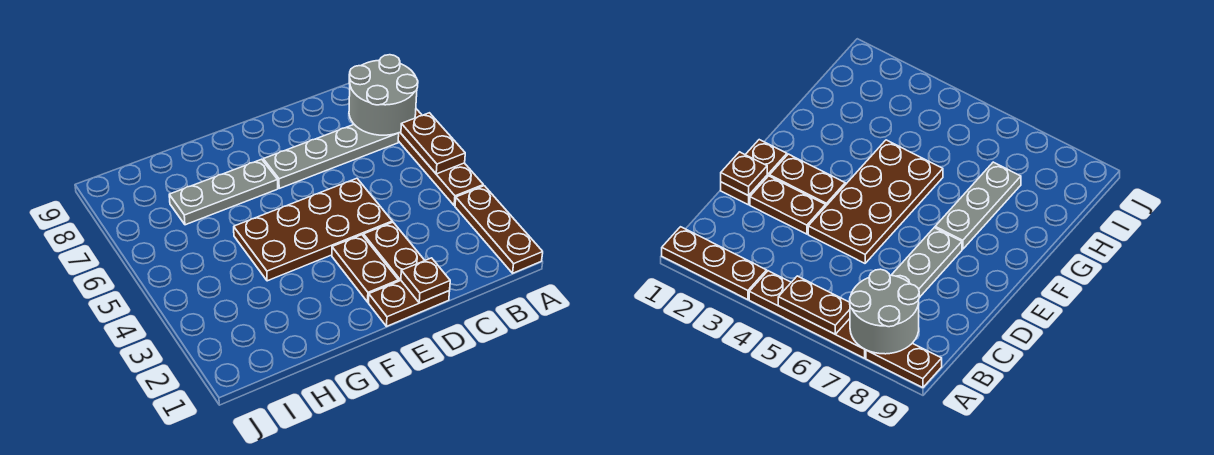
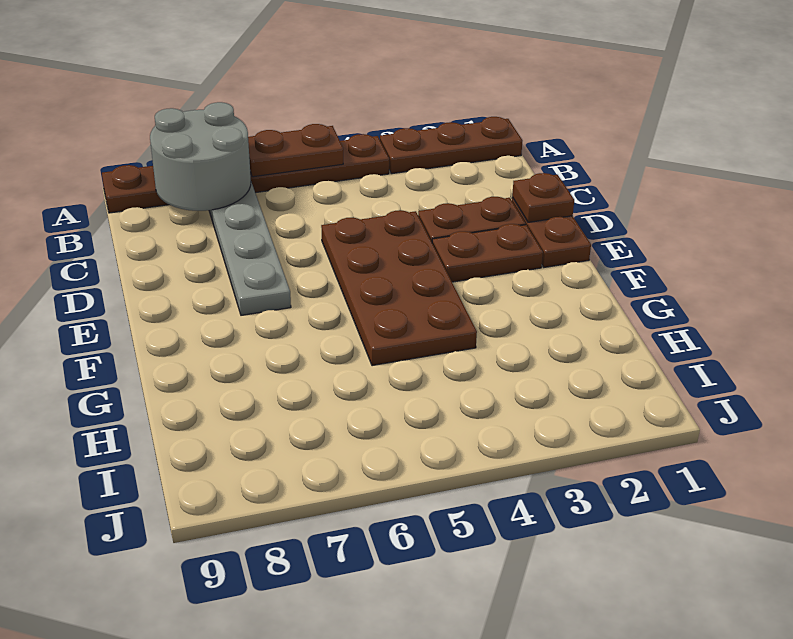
grey plate F7:H7 level 1 -> none

